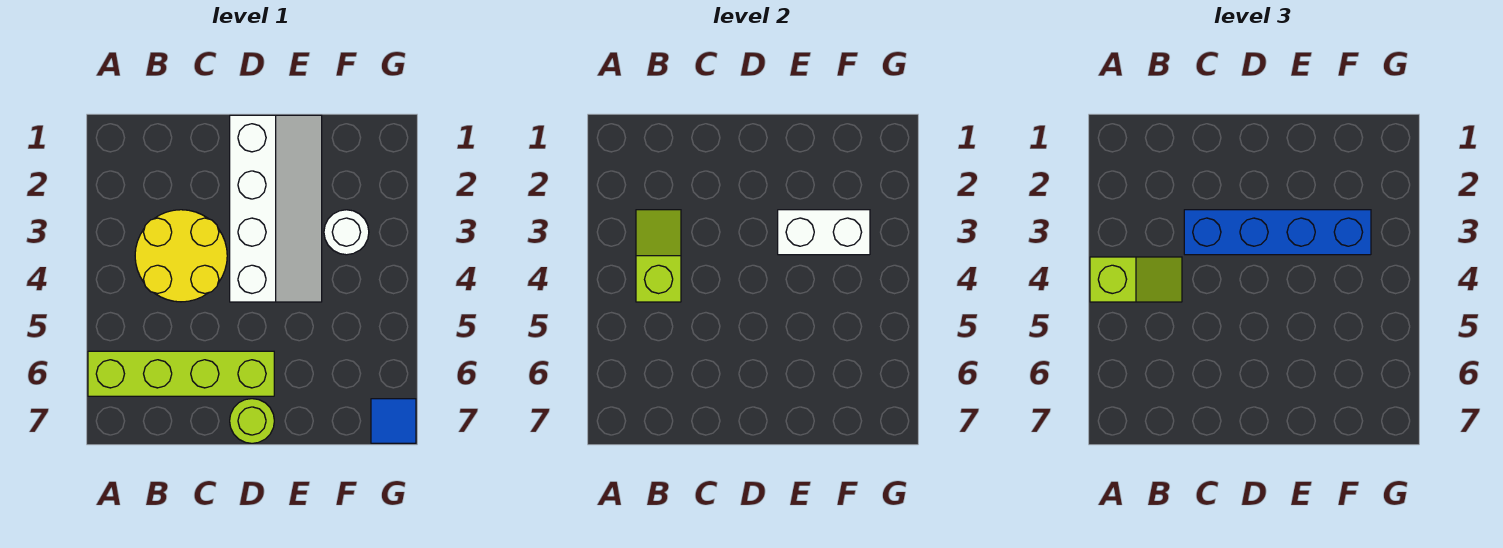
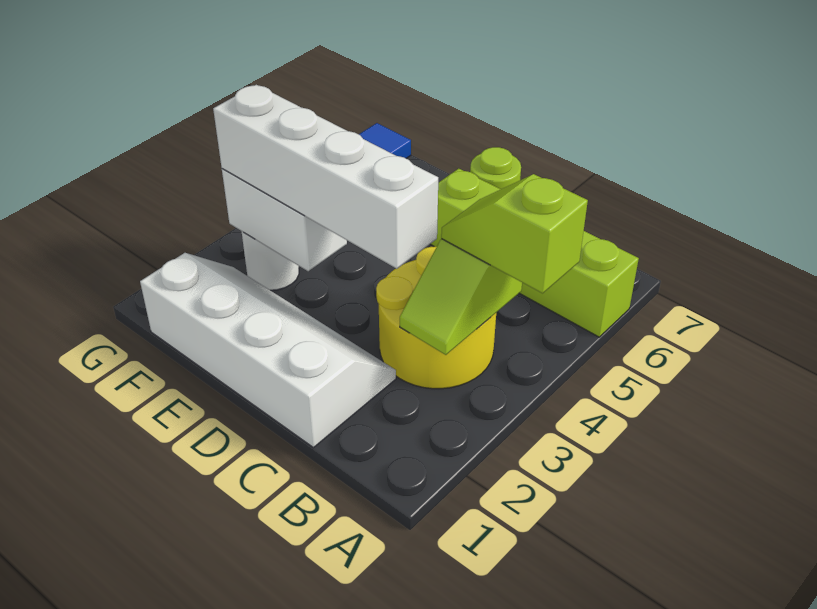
blue brick C3:F3 level 3 -> white brick C3:F3 level 3
white slope D1:E4 level 1 top D -> white slope C1:F2 level 1 top 1

